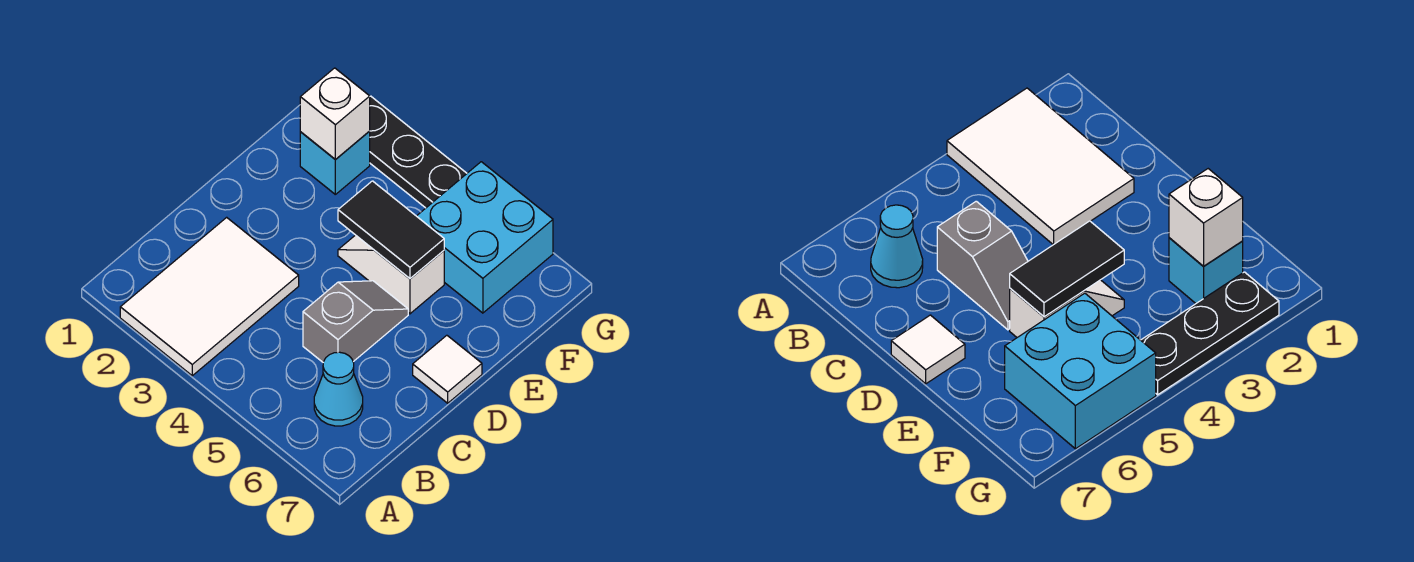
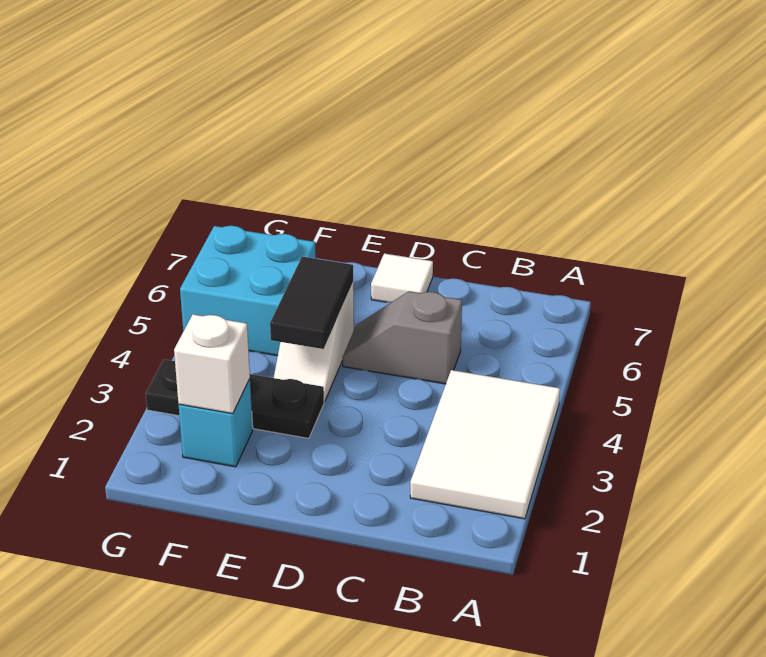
white tile A2:C3 level 1 -> white tile A2:B4 level 1
cyan cone B6 level 1 -> none
black plate G2:G4 level 1 -> black plate E3:G3 level 1

